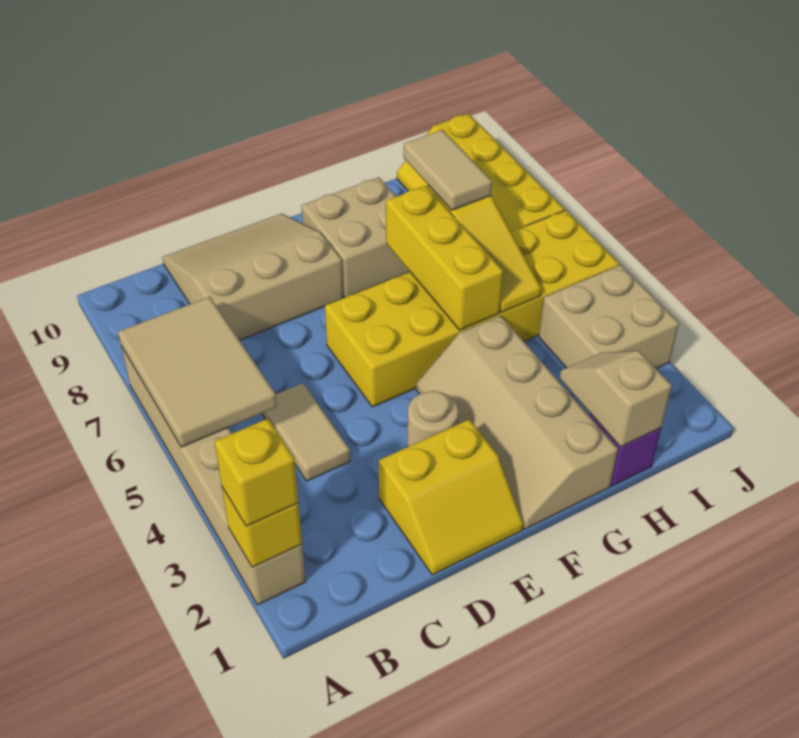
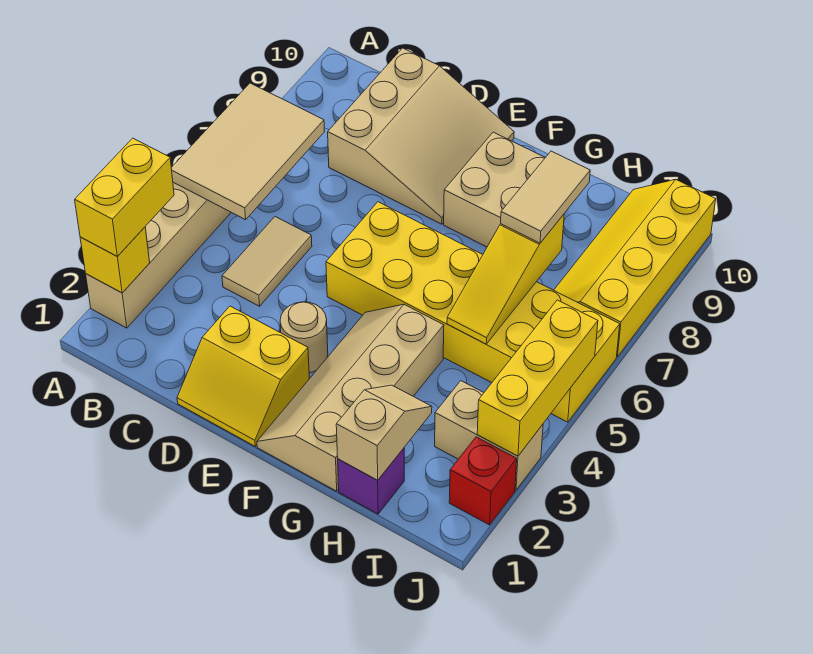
yellow brick A2 level 3 -> yellow brick A2:A3 level 3
tan slope C8:E10 level 1 top 8 -> tan slope C8:E10 level 1 top C
yellow brick G5:G7 level 2 -> yellow brick J3:J5 level 2
tan brick I3:J4 level 1 -> tan brick I3:J3 level 1
none -> red brick J2 level 1

